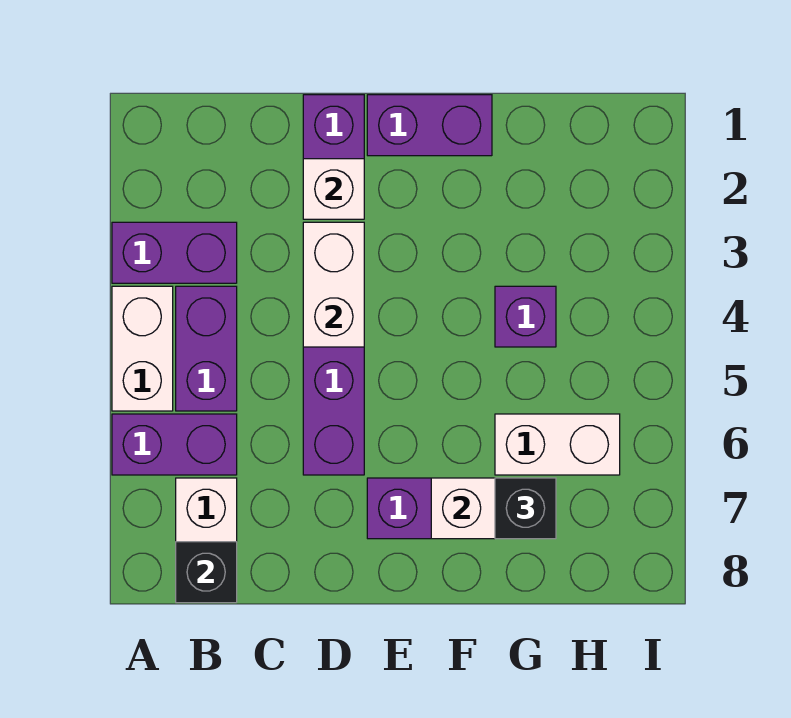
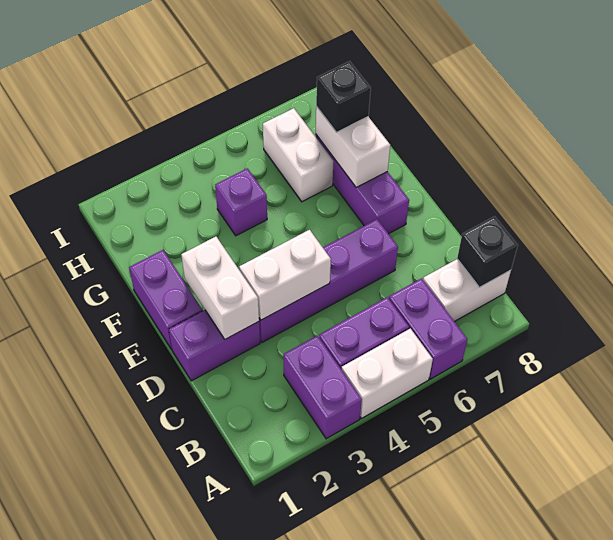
white brick D2 level 2 -> white brick D2:E2 level 2

